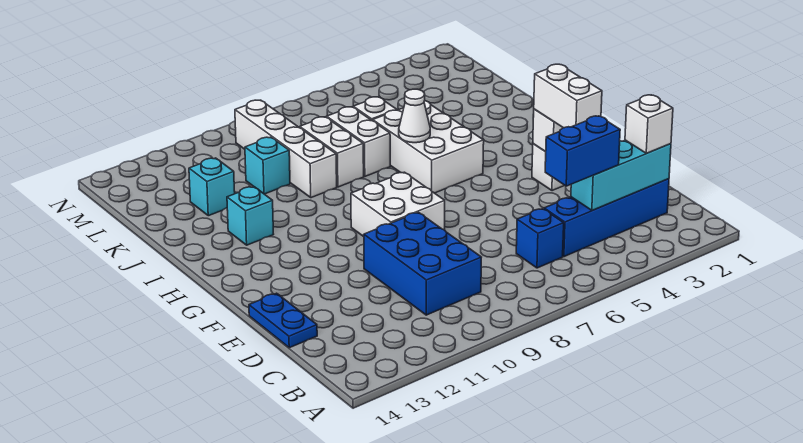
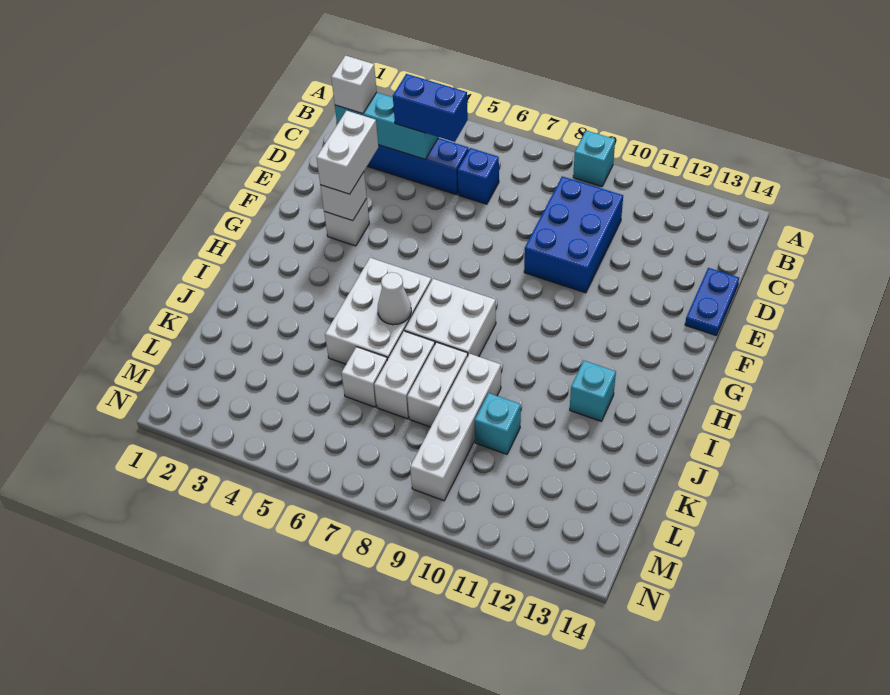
white brick F8:G9 level 1 -> white brick H7:I8 level 1
cyan brick K12 level 1 -> cyan brick A9 level 1

